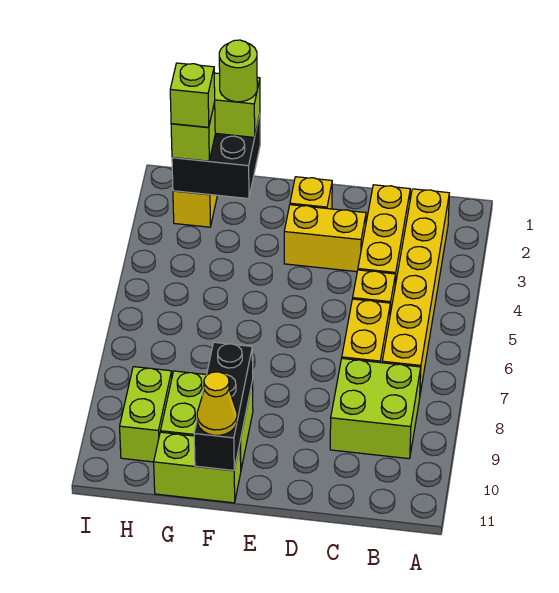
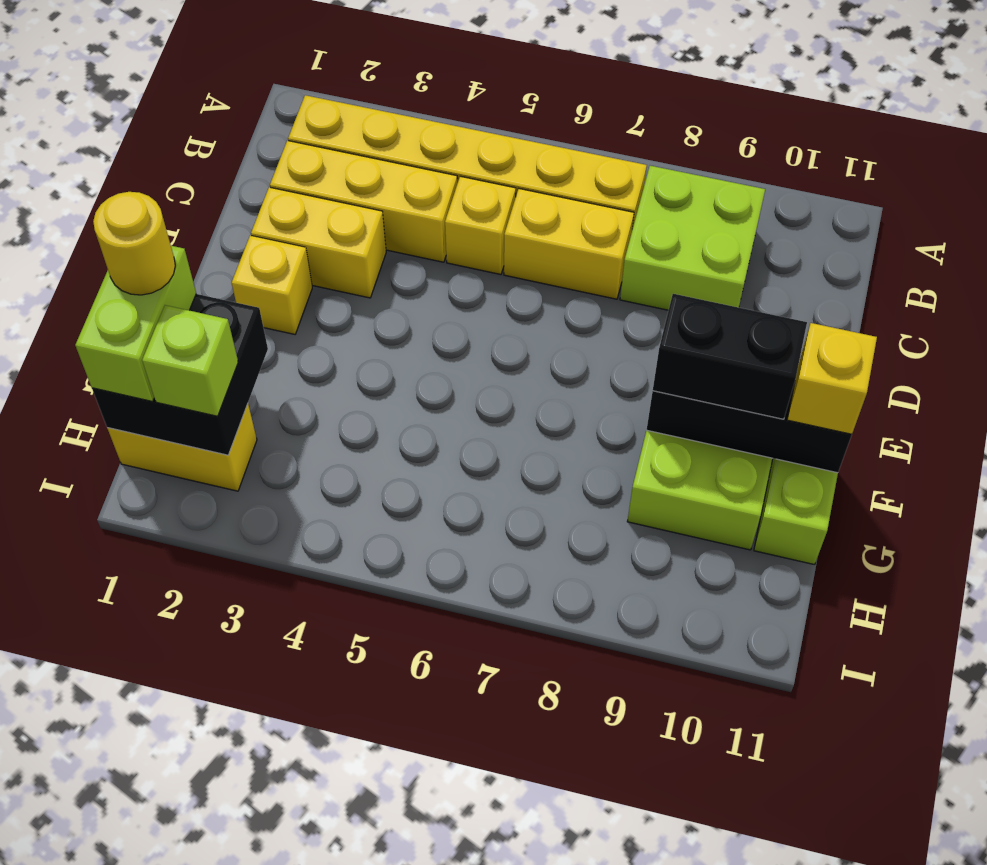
yellow brick D3:E3 level 1 -> yellow brick D2:D3 level 1
none -> black brick F9:F10 level 3
yellow cone F11 level 3 -> yellow brick F11 level 3
lime round brick G1 level 4 -> yellow round brick G1 level 4
lime brick H2 level 4 -> none
lime brick H9:H10 level 1 -> none

